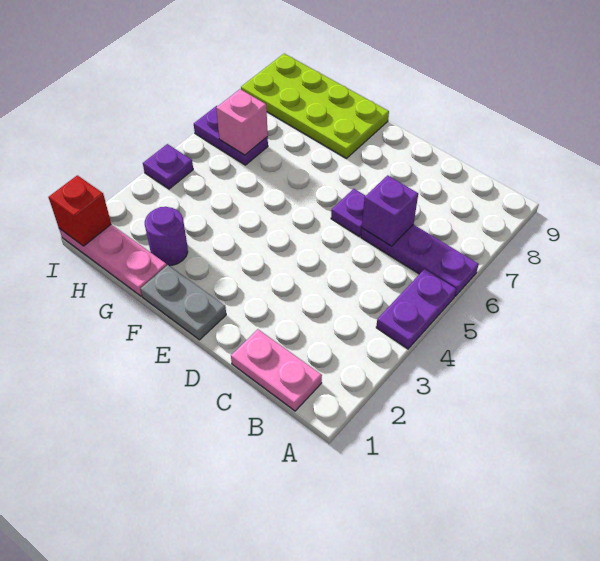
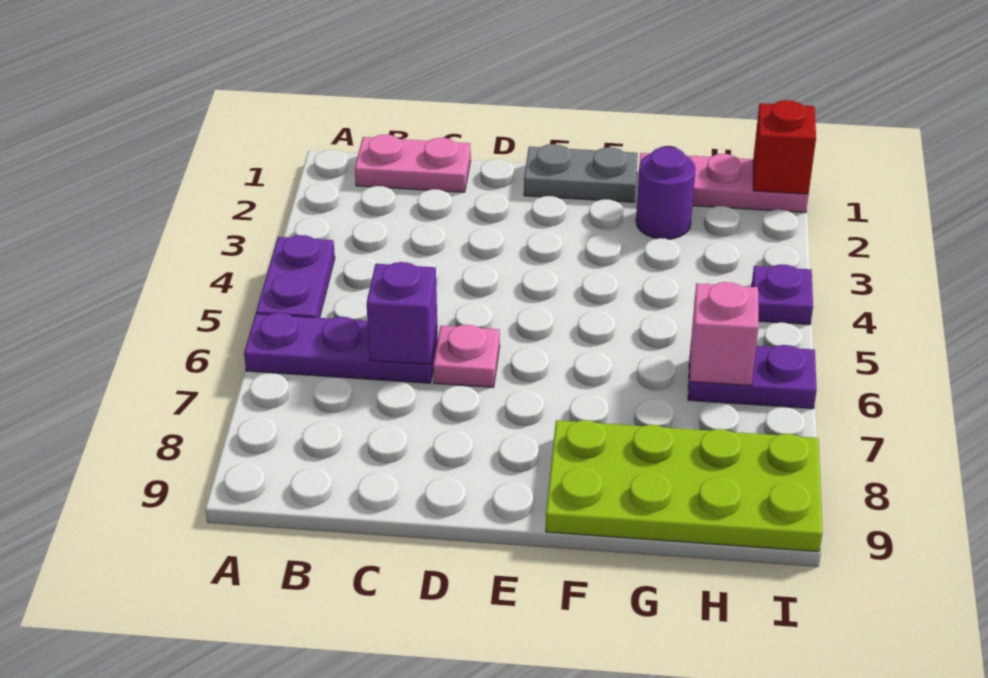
purple plate D6 level 1 -> pink plate D6 level 1

